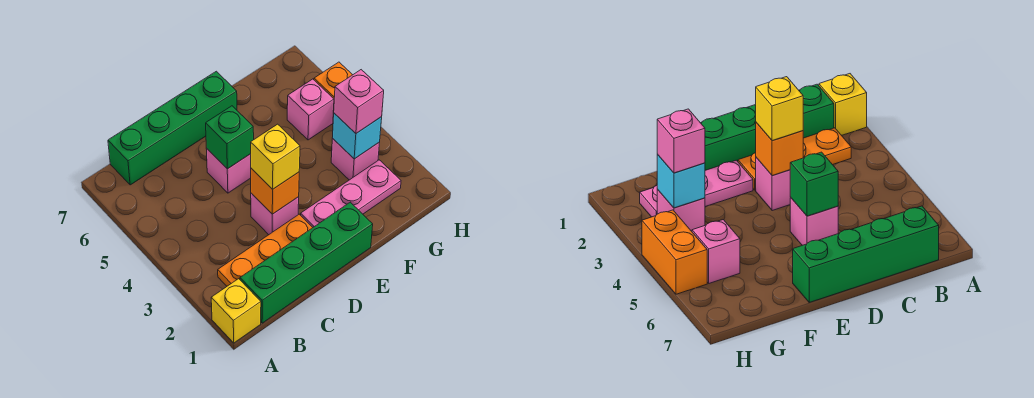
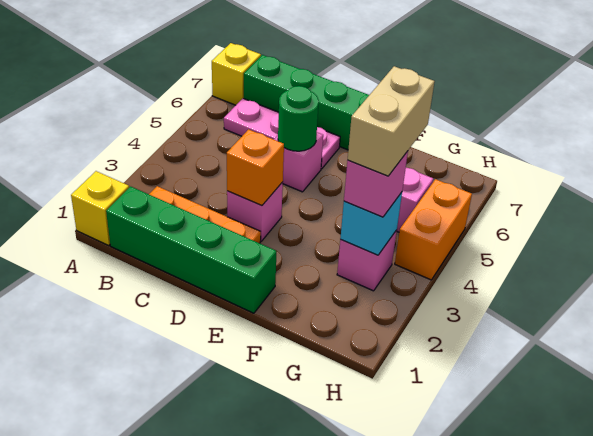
yellow brick D3 level 3 -> yellow brick A7 level 1
green brick D5 level 2 -> green round brick D5 level 2
pink plate E2:G2 level 1 -> pink plate B6:D6 level 1
none -> tan brick G3:G4 level 4

